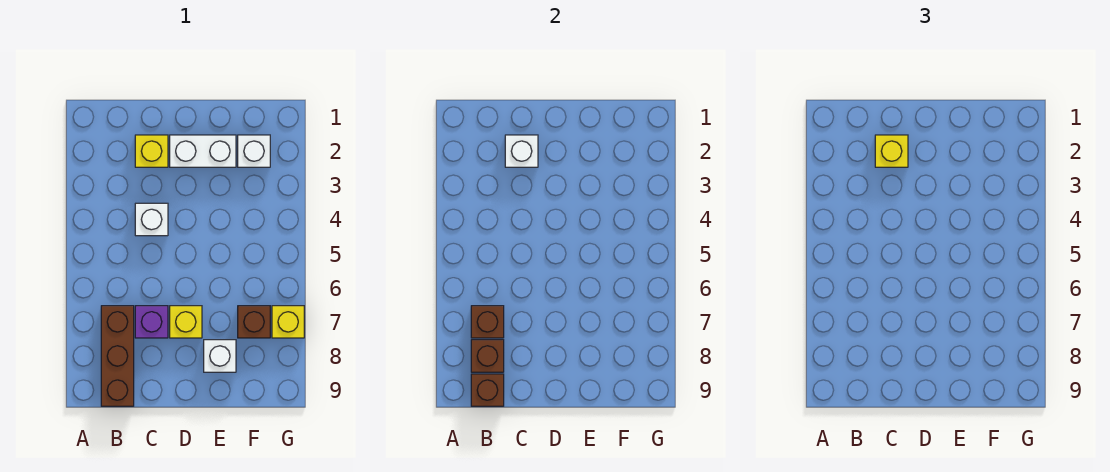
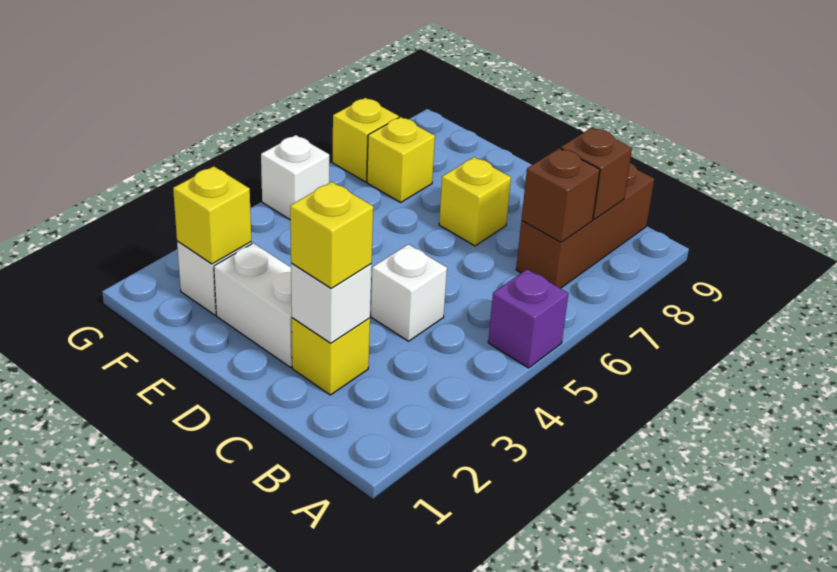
brown brick B9 level 2 -> none
purple brick C7 level 1 -> purple brick A5 level 1
white brick E8 level 1 -> white brick G5 level 1
none -> yellow brick F2 level 2
brown brick F7 level 1 -> yellow brick F7 level 1

